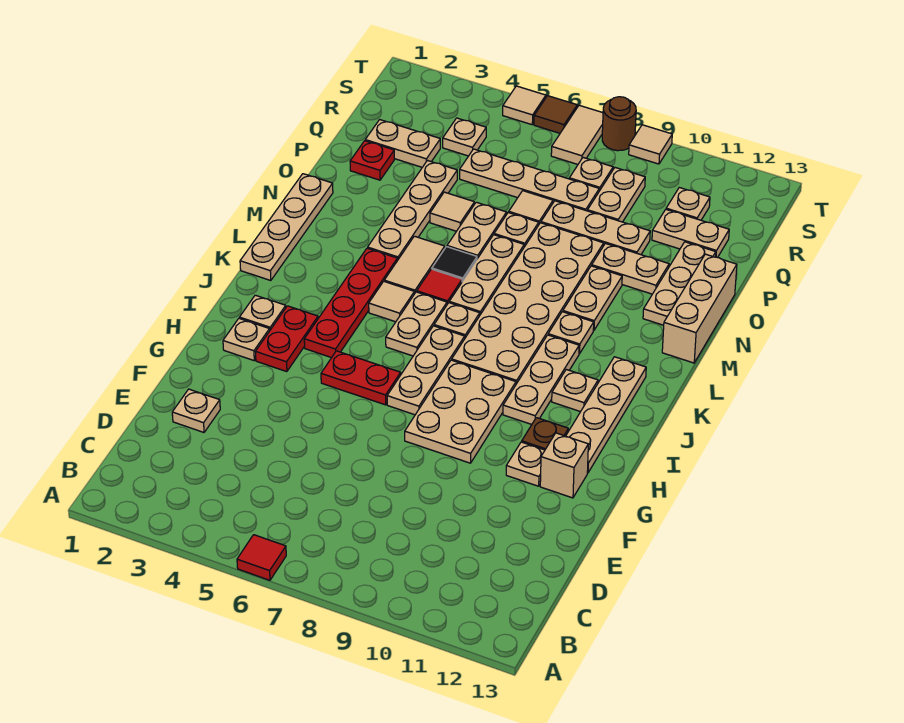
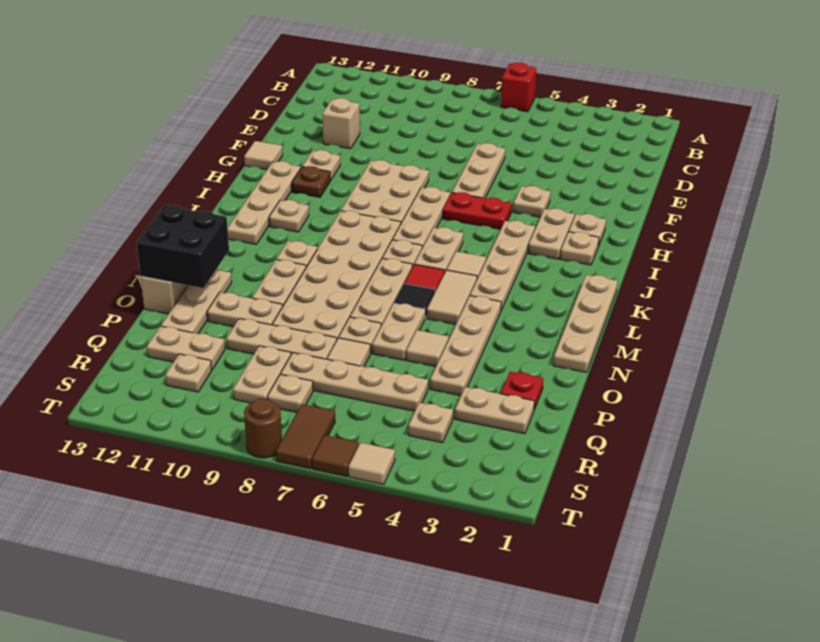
red tile A6 level 1 -> red brick A6 level 1
tan plate E2 level 1 -> tan plate G4 level 1
tan brick G12 level 1 -> tan brick E11 level 1
red plate H3:I3 level 1 -> tan plate H3:I3 level 1
red plate I4:L4 level 1 -> tan plate I4:L4 level 1
tan plate I10:K10 level 1 -> tan plate E6:G6 level 1
none -> black brick N12:O13 level 2
tan tile S7:T7 level 1 -> brown tile S7:T7 level 1
tan tile T9 level 1 -> tan tile G13 level 1

